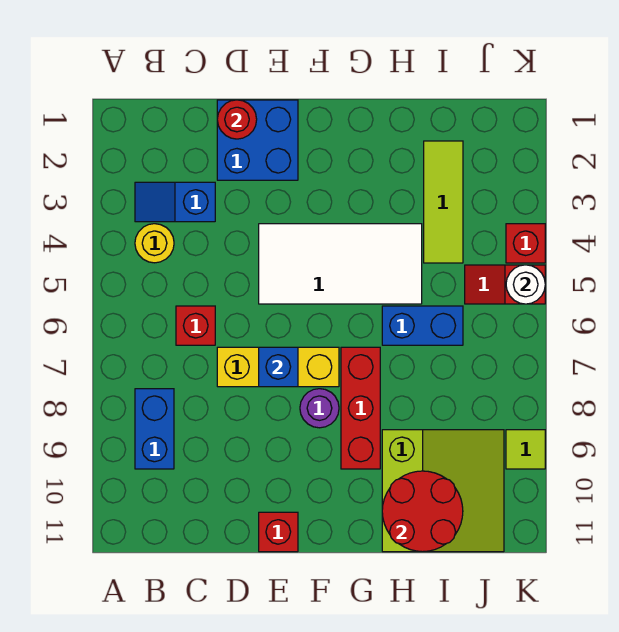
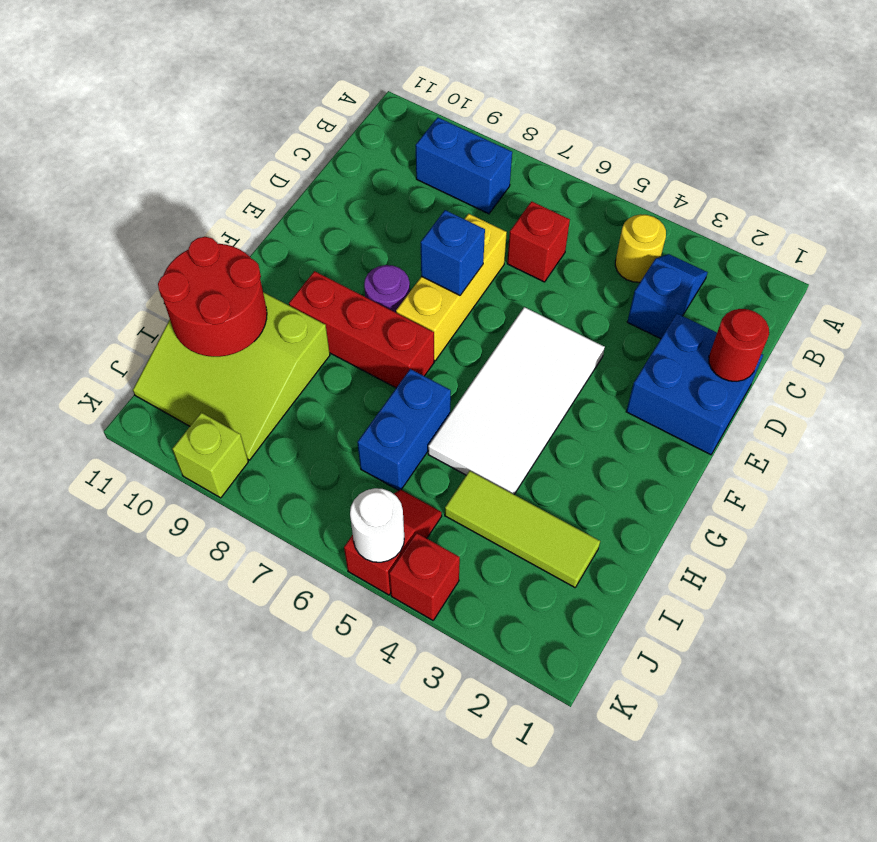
red brick E11 level 1 -> none
lime tile K9 level 1 -> lime brick K9 level 1

